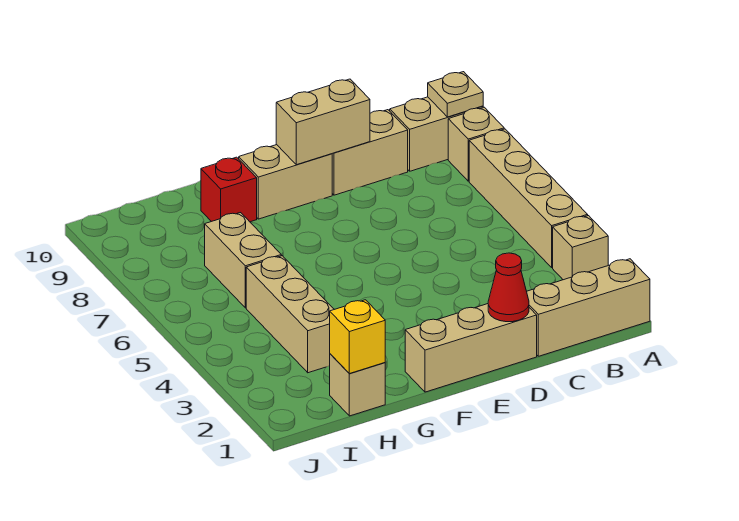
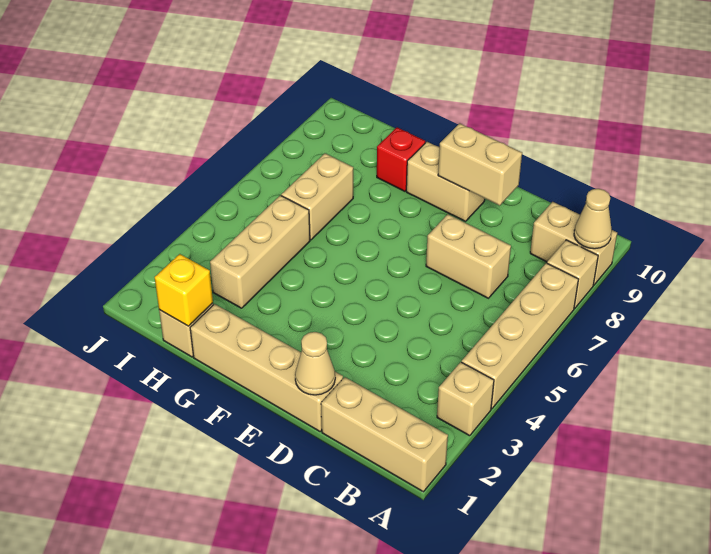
tan plate A9 level 2 -> tan cone A9 level 2
tan brick C9:D9 level 1 -> tan brick C7:D7 level 1
tan brick D1:F1 level 1 -> tan brick D1:G1 level 1
red cone D1 level 2 -> tan cone D1 level 2

